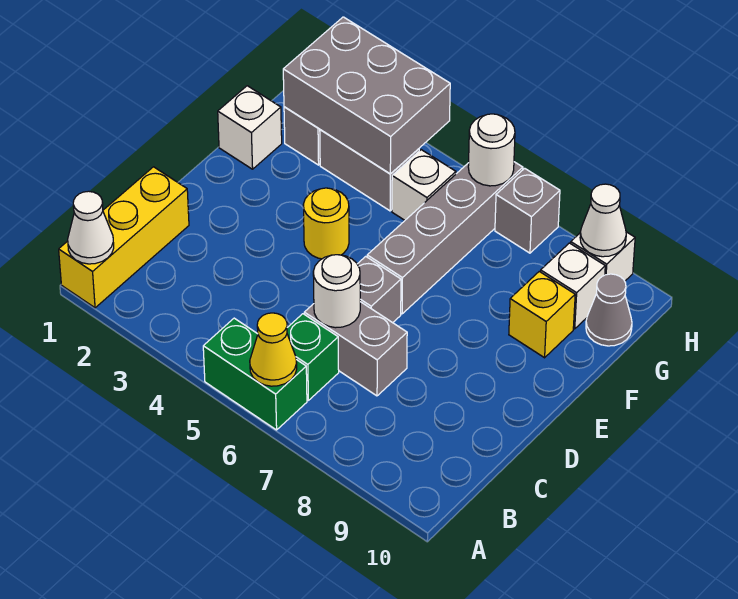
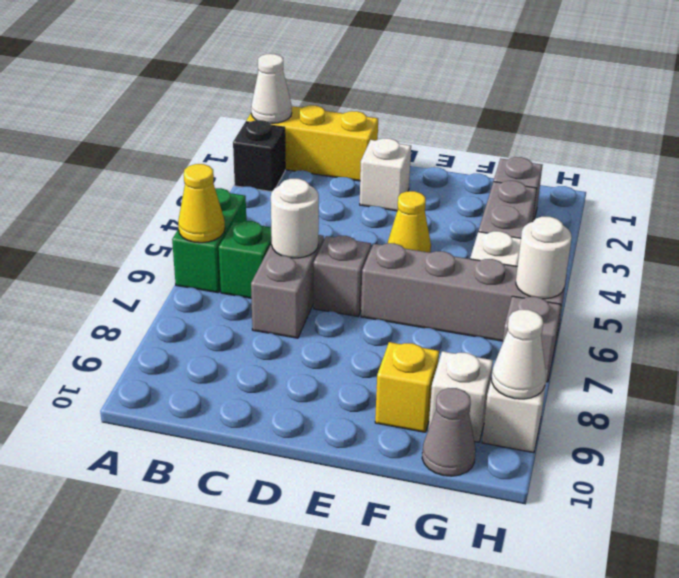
none -> black brick A2 level 1
yellow round brick E4 level 1 -> yellow cone E4 level 1
white brick F1 level 1 -> white brick D2 level 1
grey brick G2:H4 level 2 -> none

